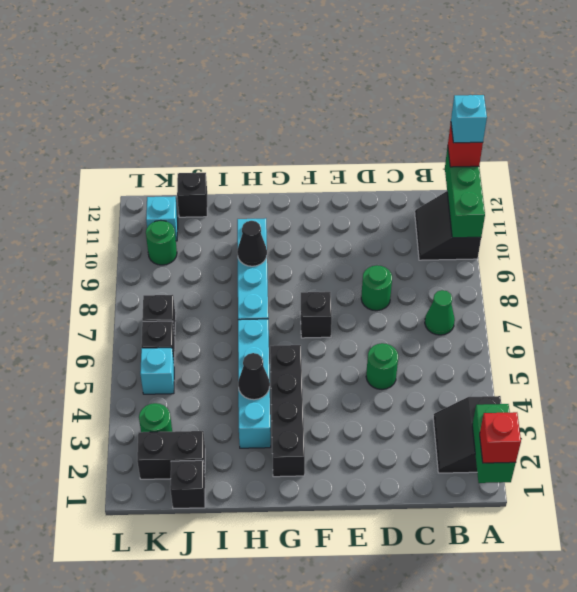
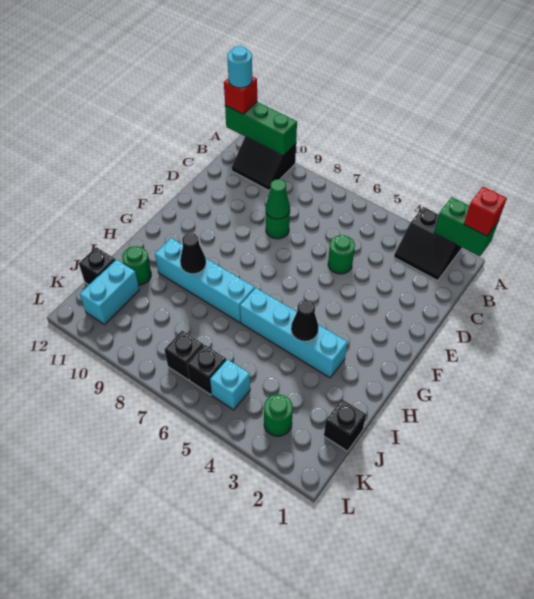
cyan brick A12 level 4 -> cyan round brick A12 level 4
green cone B7 level 1 -> green cone D8 level 2
black brick F7 level 1 -> none
black brick G2:G5 level 1 -> none
black brick J2:K2 level 1 -> none
green round brick K10 level 1 -> green round brick I11 level 1
cyan brick K11 level 1 -> cyan brick J11:K11 level 1

